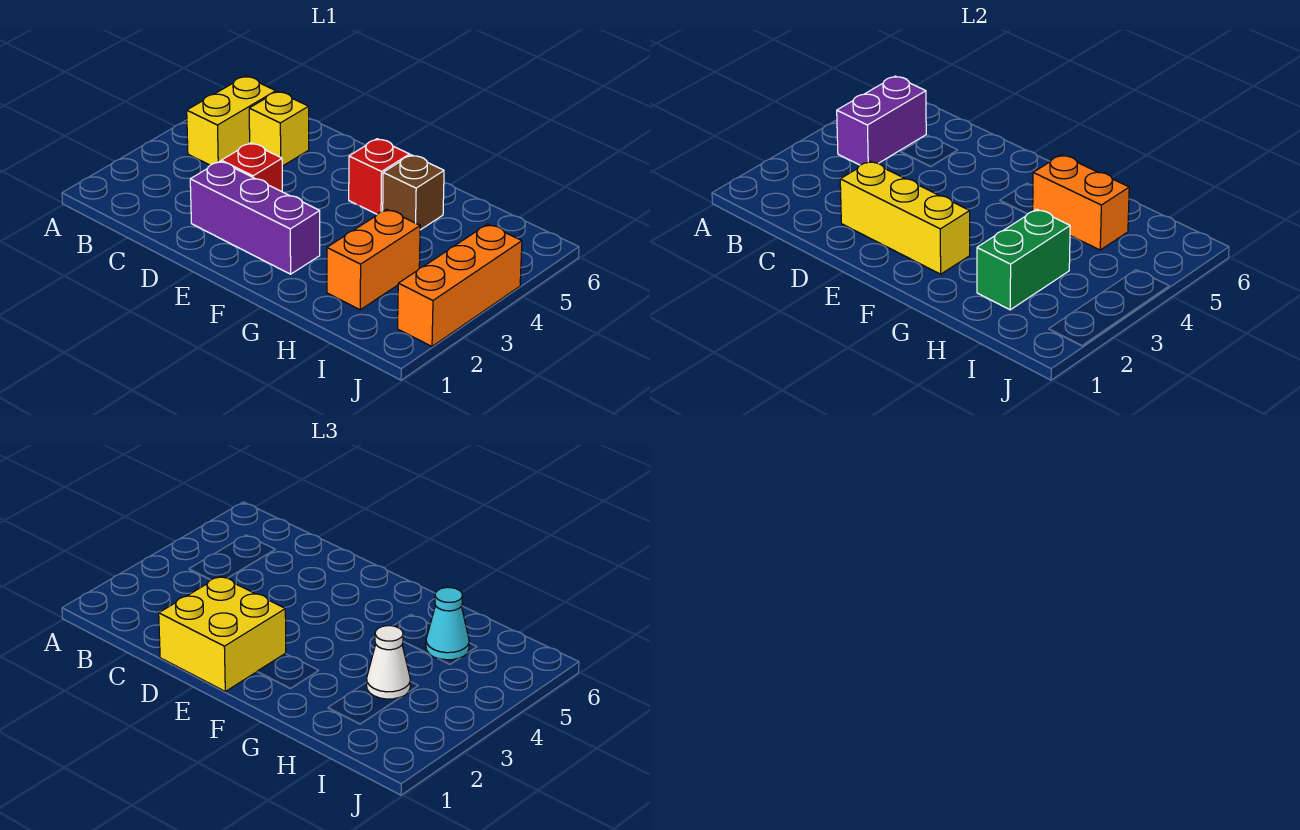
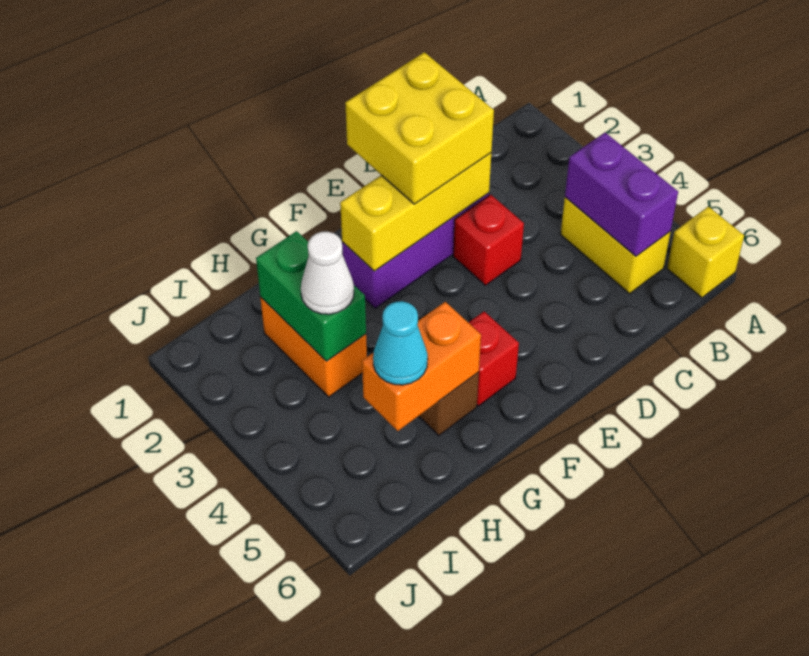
yellow brick C5 level 1 -> yellow brick A6 level 1
orange brick J2:J4 level 1 -> none

